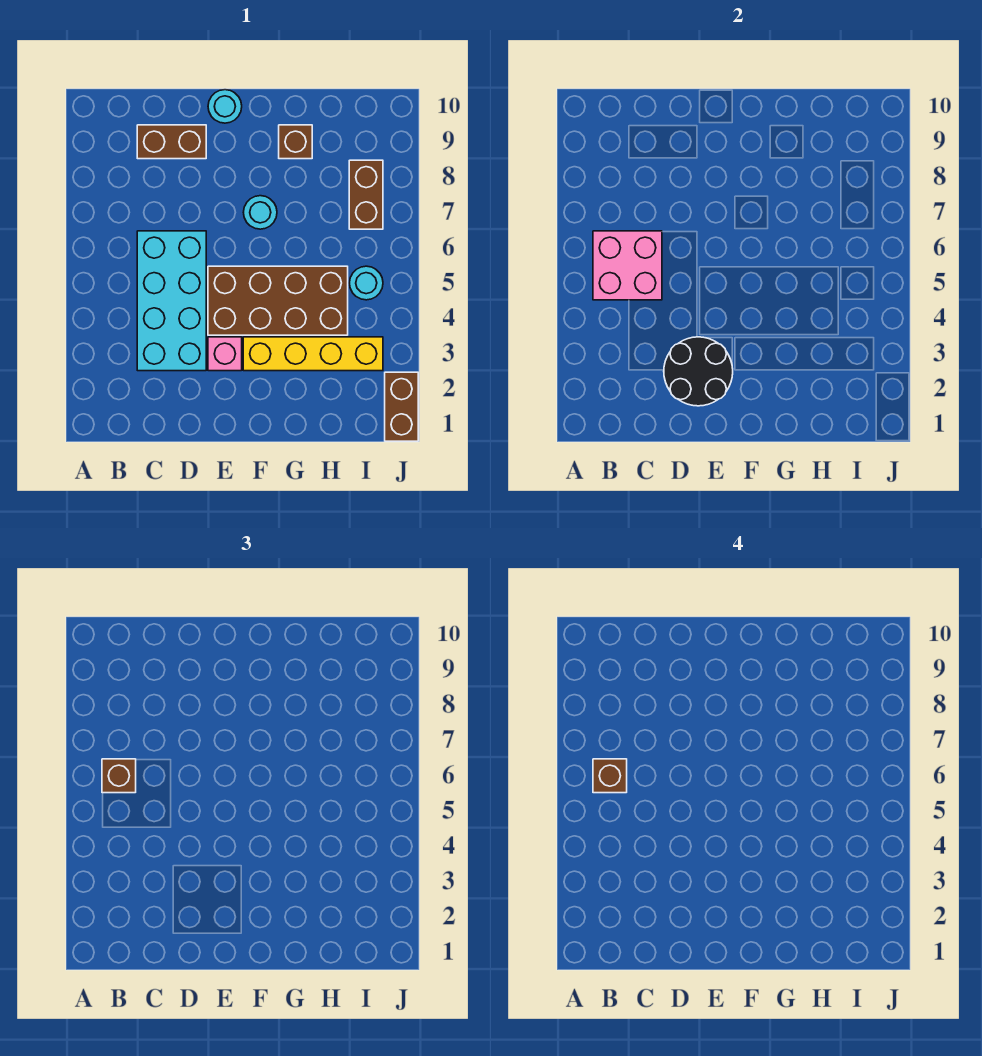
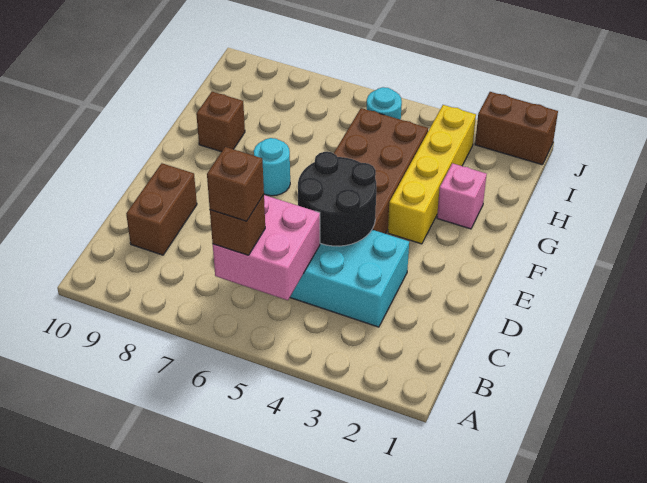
black round brick D2:E3 level 2 -> black round brick D4:E5 level 2
pink brick E3 level 1 -> pink brick G2 level 1
cyan round brick E10 level 1 -> none
brown brick I7:I8 level 1 -> none

